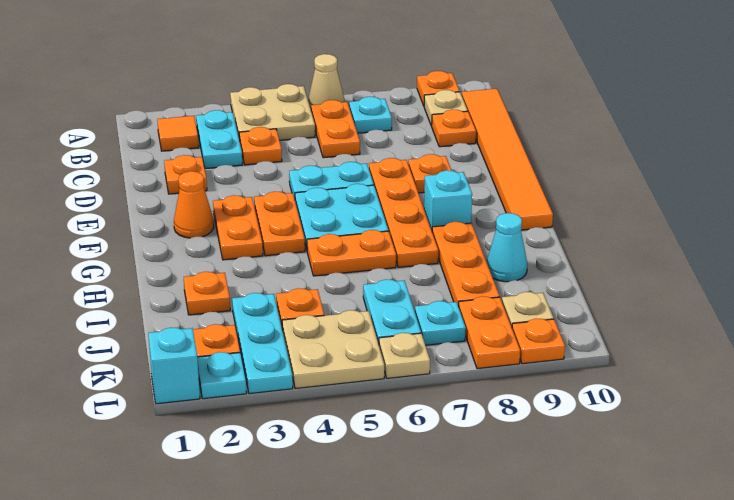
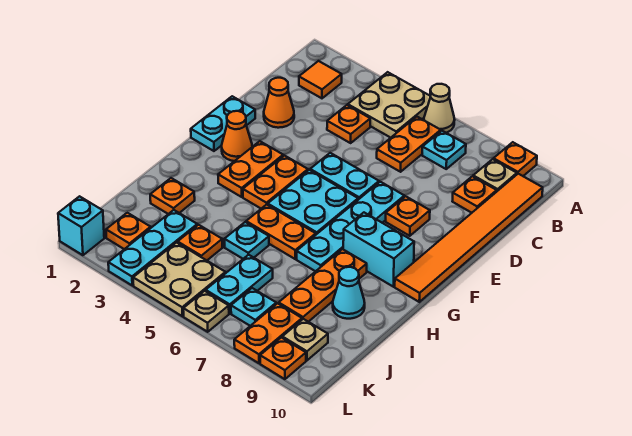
cyan plate B3:C3 level 1 -> cyan plate E1:F1 level 1
orange plate D2 level 1 -> orange cone D2 level 1
orange plate E7:H7 level 1 -> cyan plate E7:H7 level 1
cyan brick G8 level 1 -> cyan brick G8:G9 level 1
cyan plate L2 level 1 -> cyan plate I5 level 1

